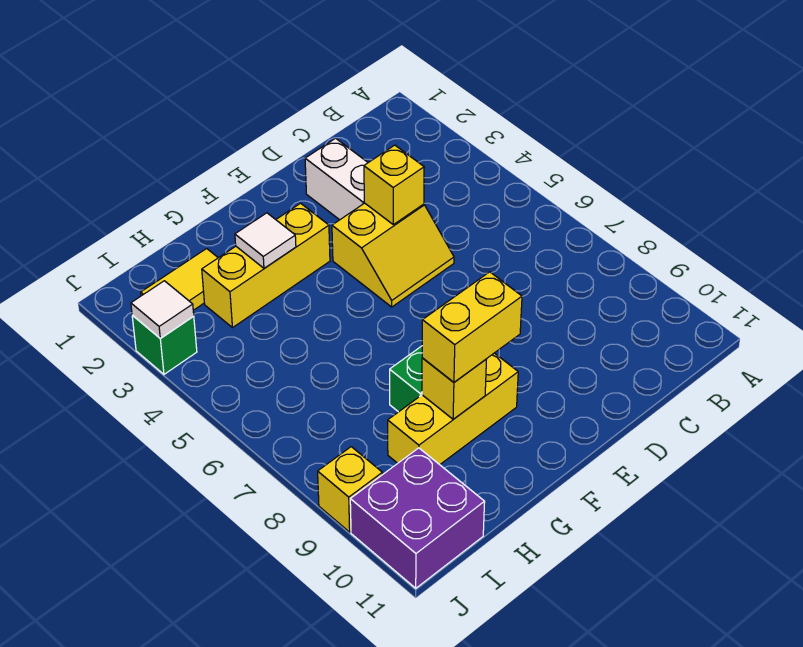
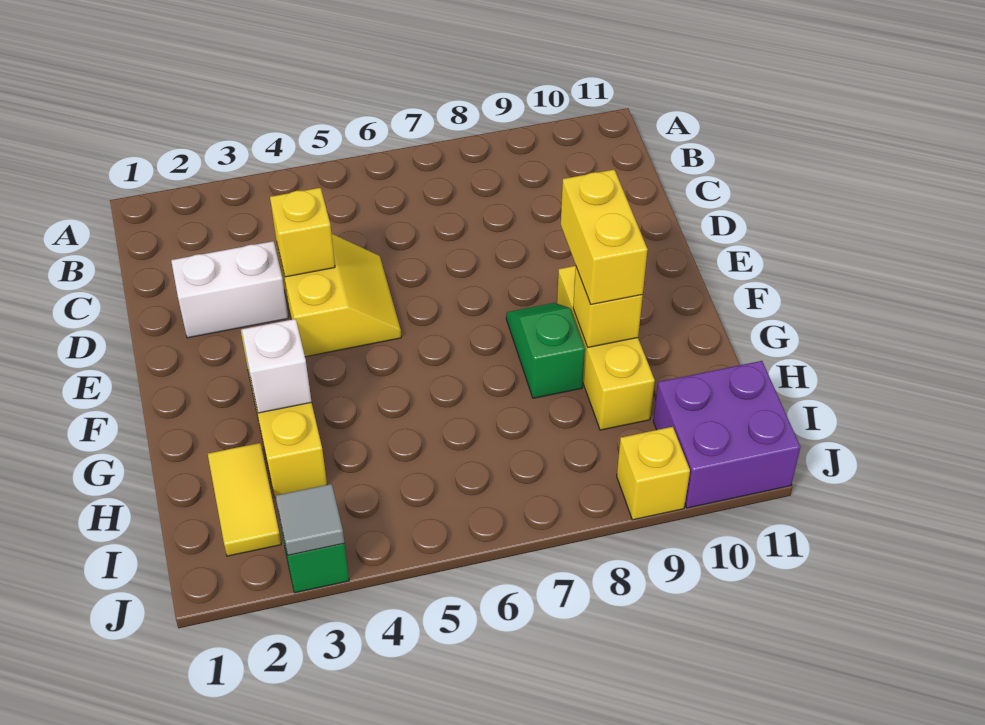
white tile G3 level 2 -> white brick G3 level 2
white tile J3 level 2 -> grey tile J3 level 2

